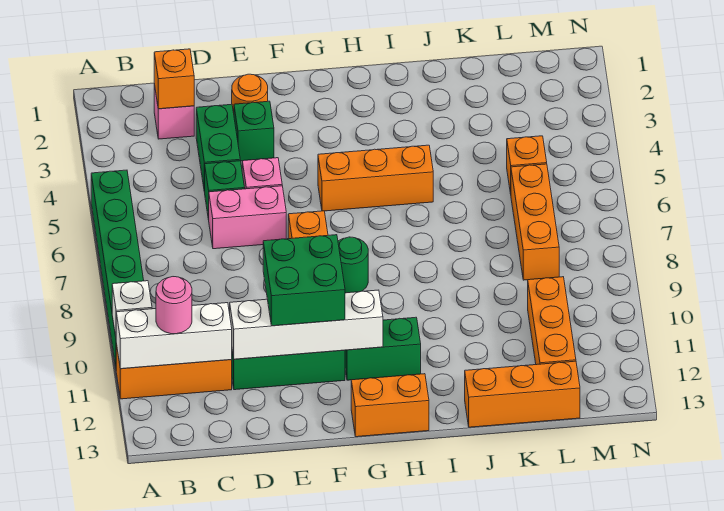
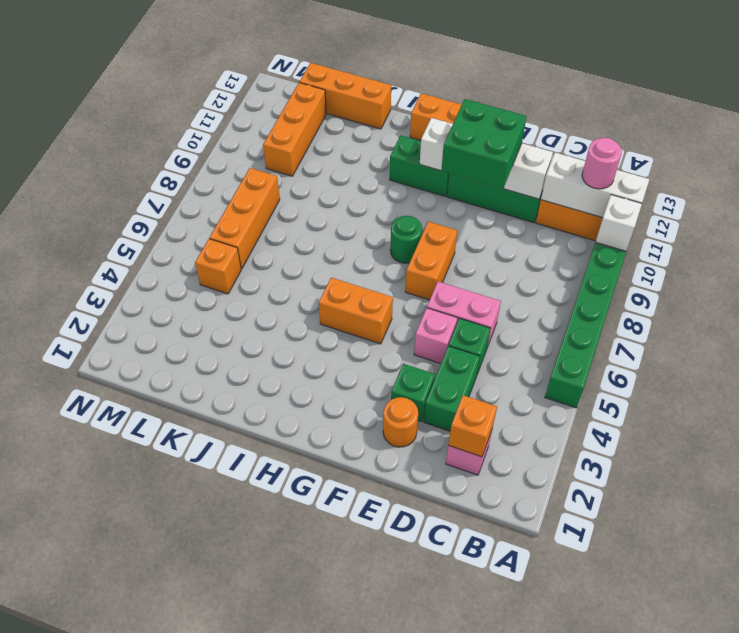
orange brick G5:I5 level 1 -> orange brick G5:H5 level 1

